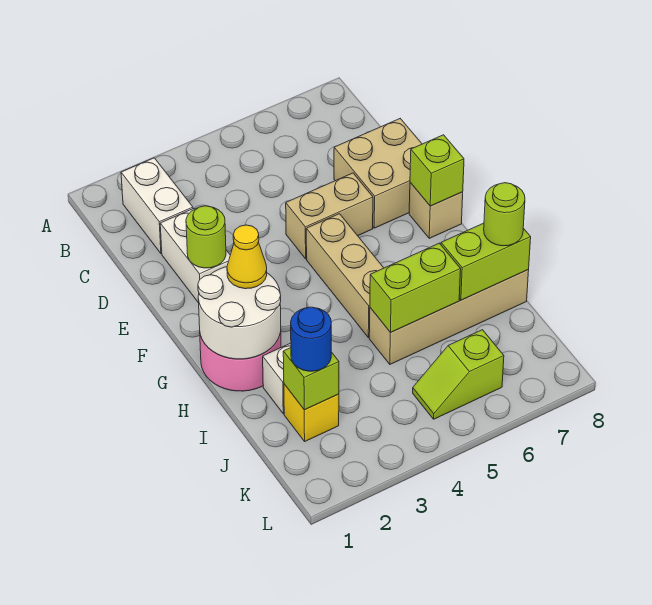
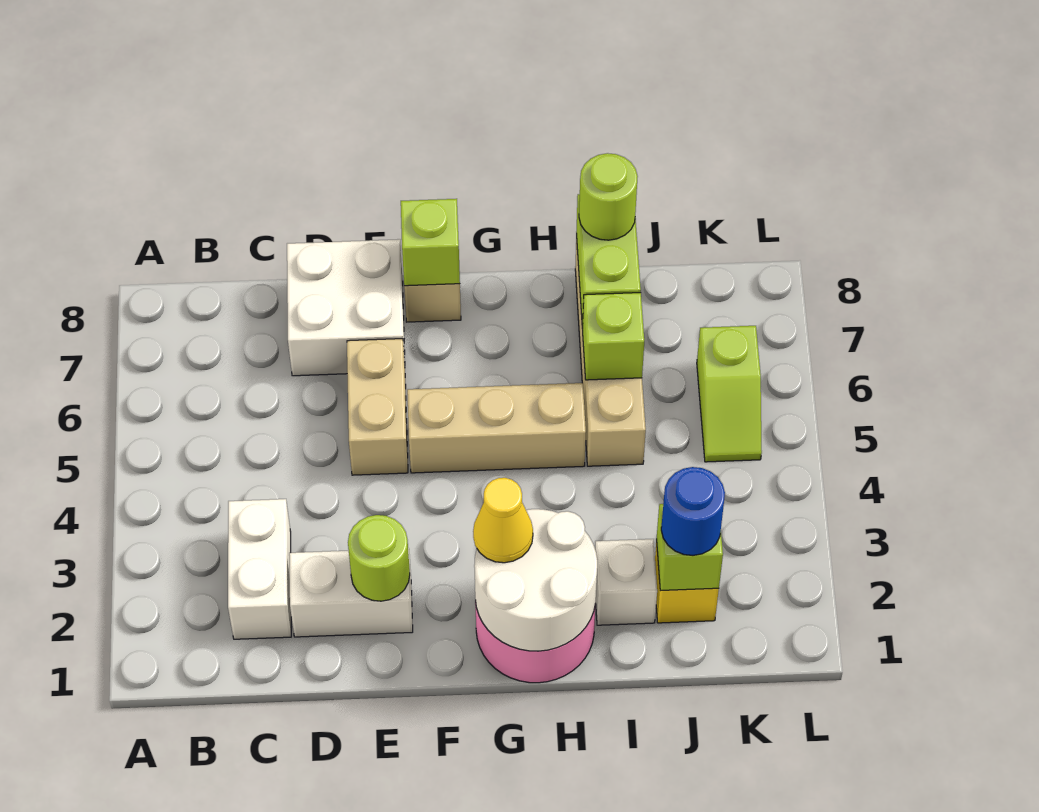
white brick B2:C2 level 1 -> white brick C2:C3 level 1
tan brick D7:E8 level 1 -> white brick D7:E8 level 1
lime brick I5:I6 level 2 -> lime brick I6 level 2

